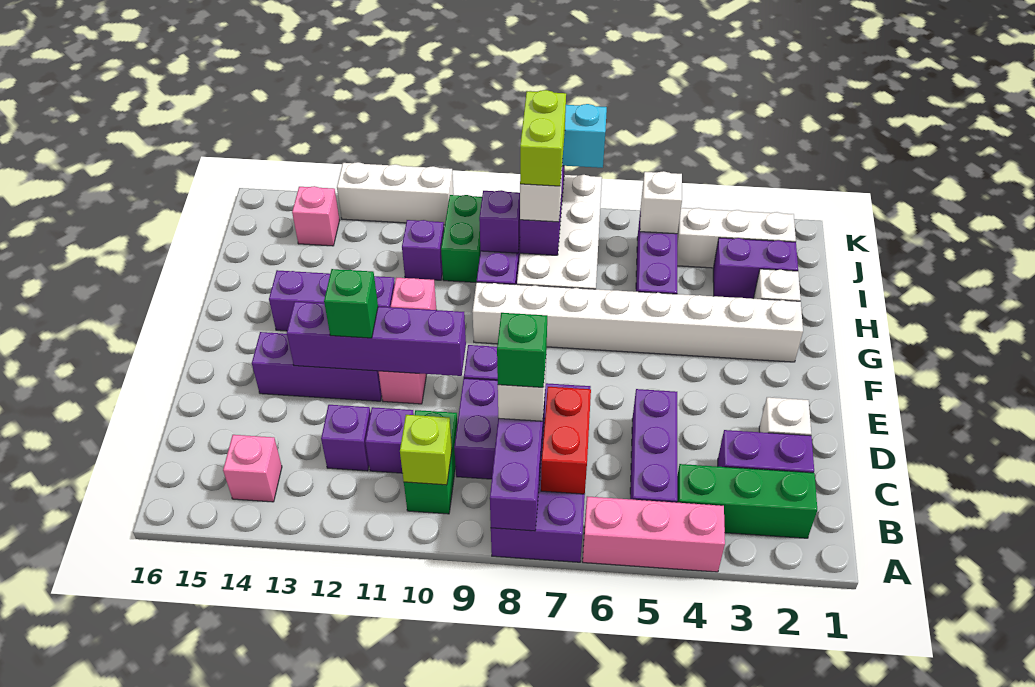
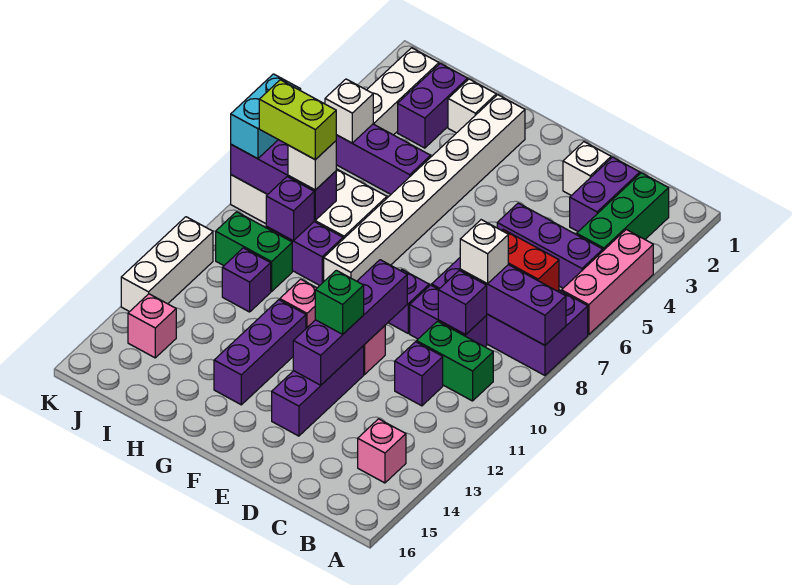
lime brick B10 level 2 -> none
green brick C8 level 4 -> none
purple brick C12 level 1 -> purple brick C9 level 2

